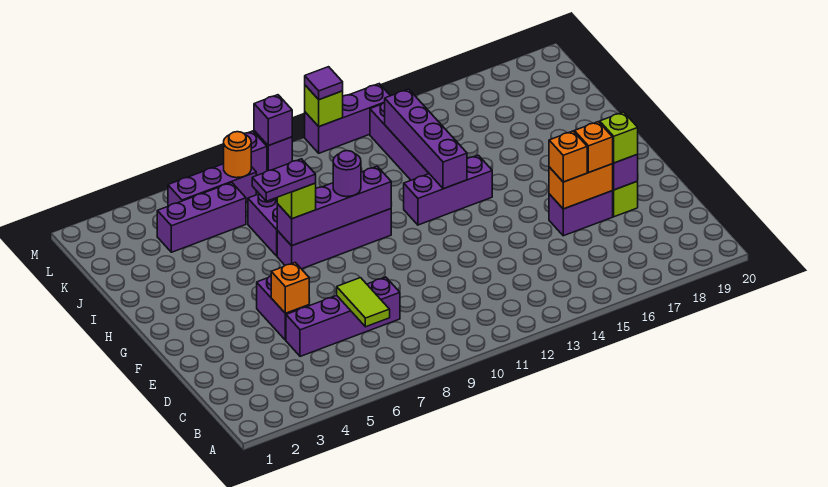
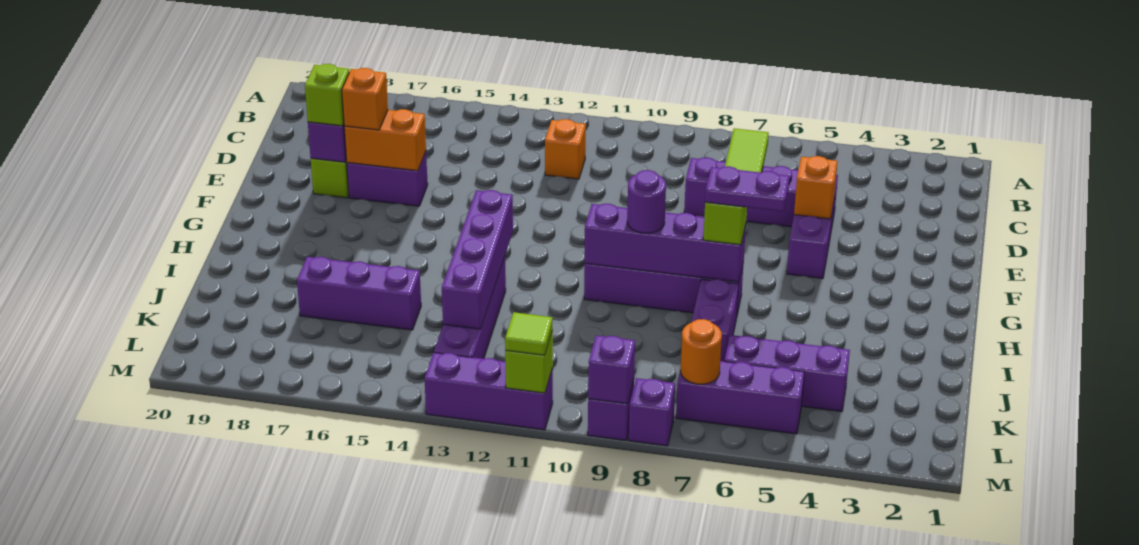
orange brick E16 level 3 -> orange brick C12 level 1
purple brick H12:H14 level 1 -> purple brick J15:J17 level 1
purple tile M11 level 3 -> lime tile M11 level 3

